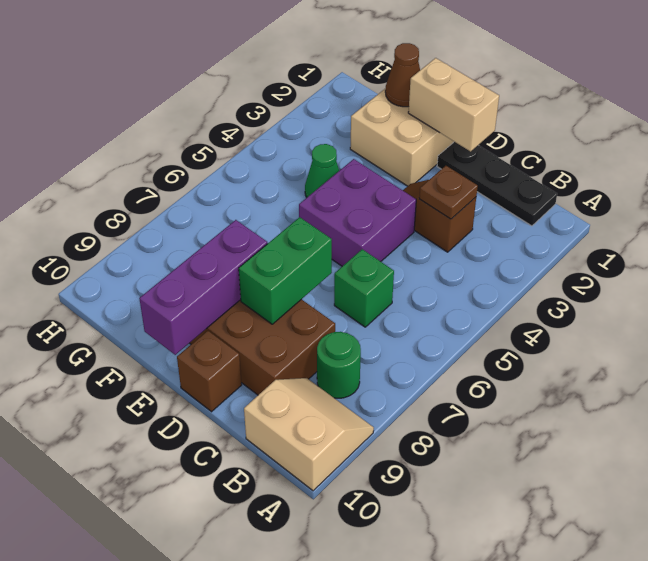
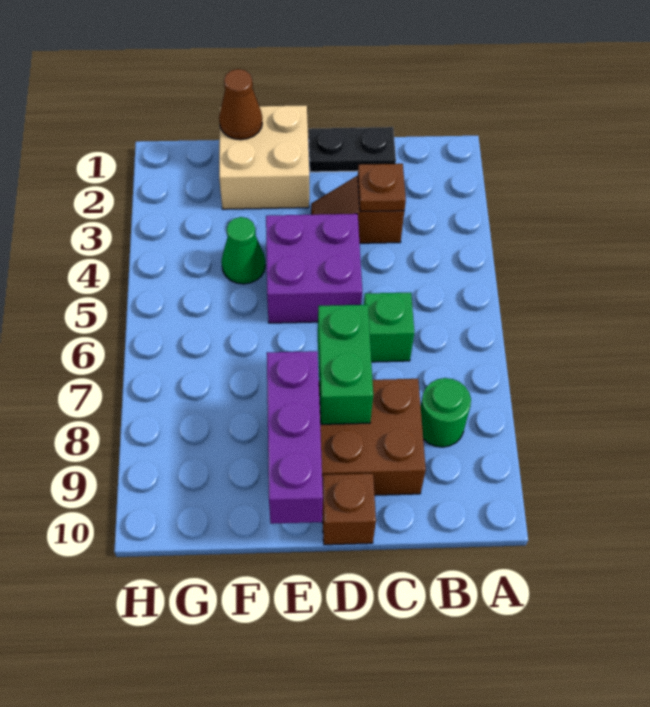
tan slope A9:B10 level 1 top 10 -> none
black plate B1:D1 level 1 -> black plate C1:D1 level 1
tan brick D1:E1 level 2 -> none

